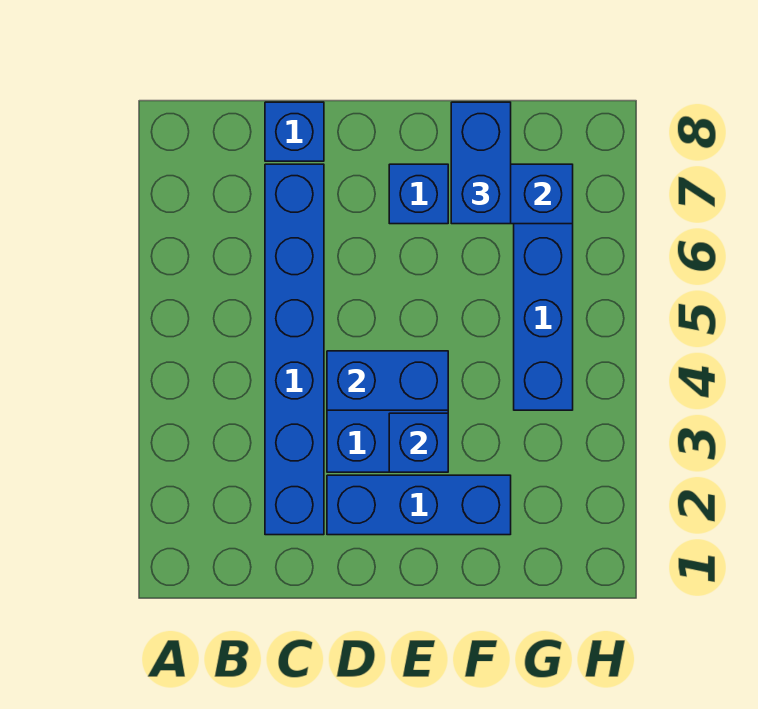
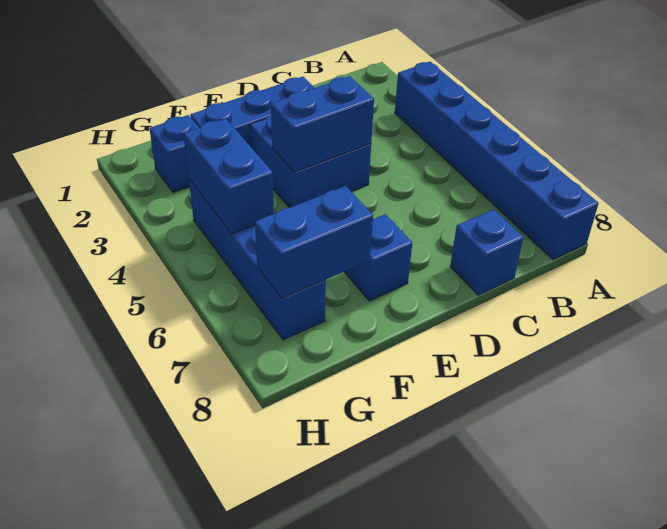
blue brick C2:C7 level 1 -> blue brick A3:A8 level 1
blue brick E3 level 2 -> blue brick G2 level 1
blue brick F7:F8 level 3 -> blue brick G4:G5 level 2

